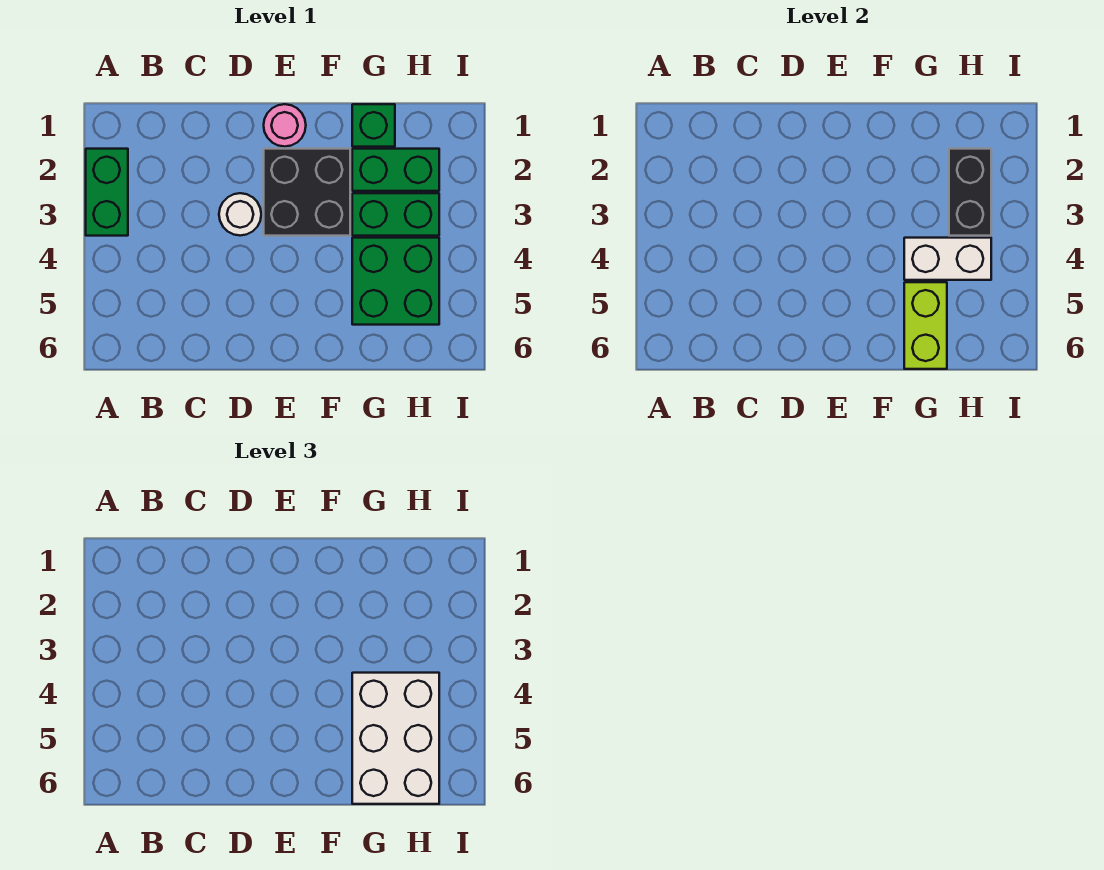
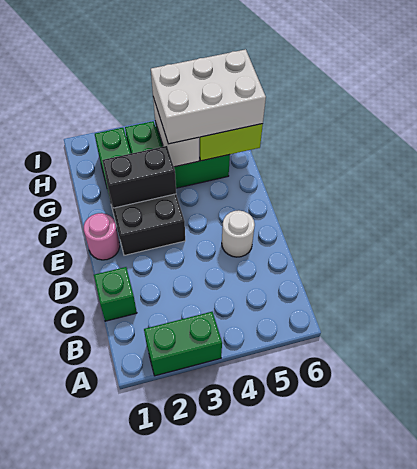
white round brick D3 level 1 -> white round brick D5 level 1
green brick G1 level 1 -> green brick C1 level 1
black brick H2:H3 level 2 -> black brick F2:F3 level 2

